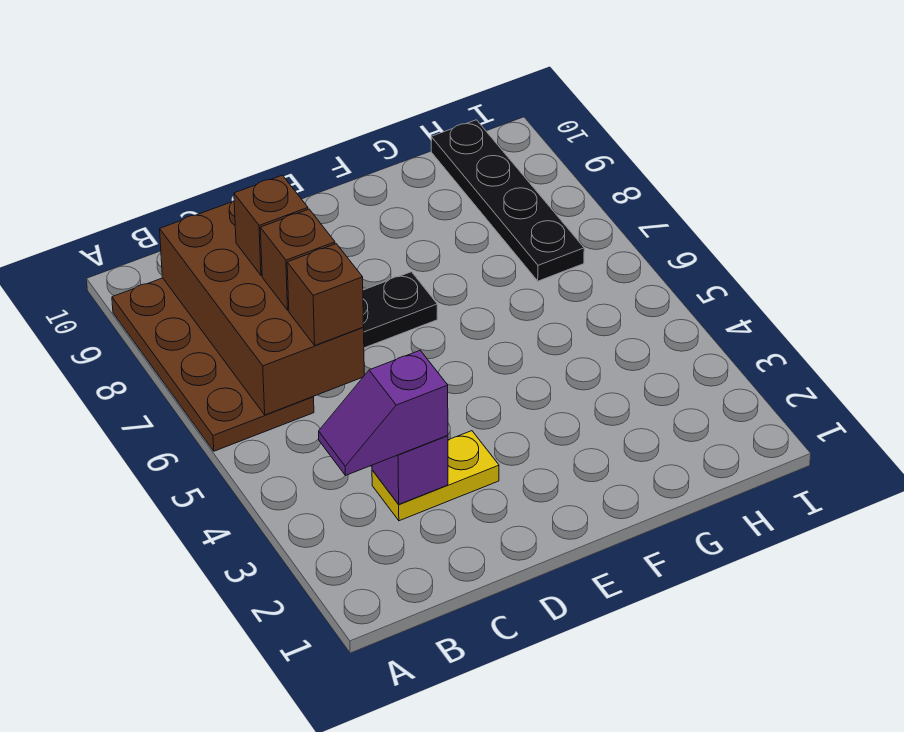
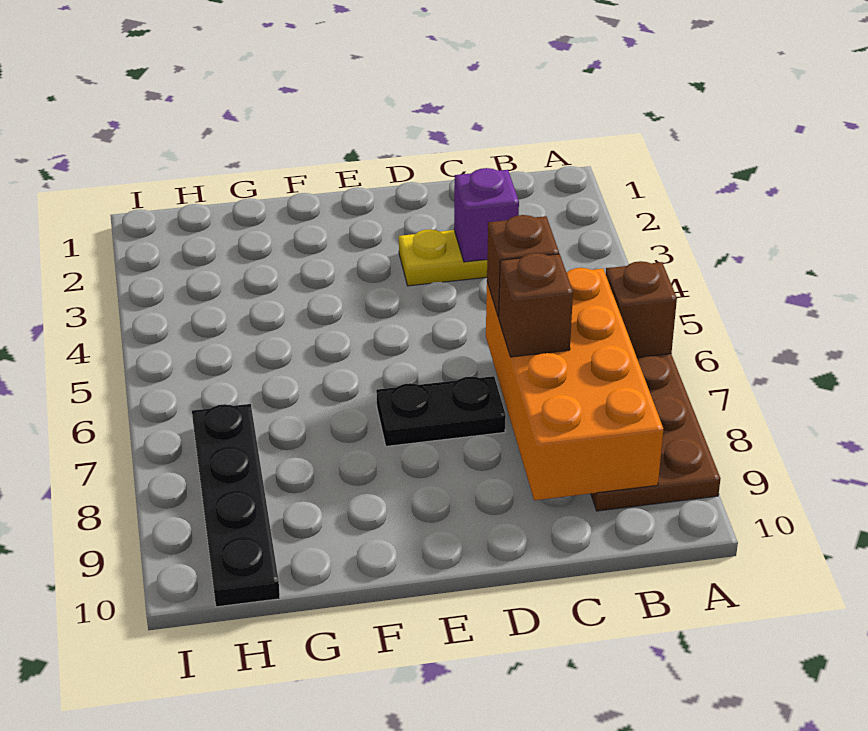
purple slope B3:C3 level 3 top C -> none
brown brick B6:C9 level 2 -> orange brick B6:C9 level 2
brown brick C8 level 3 -> brown brick A6 level 2

